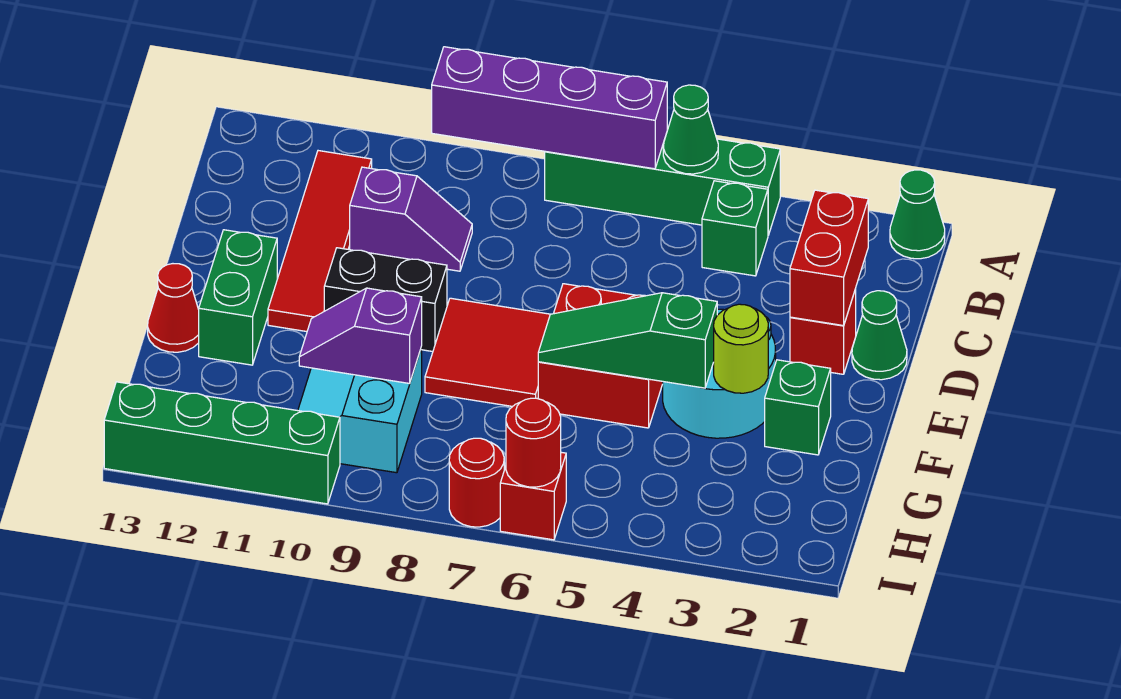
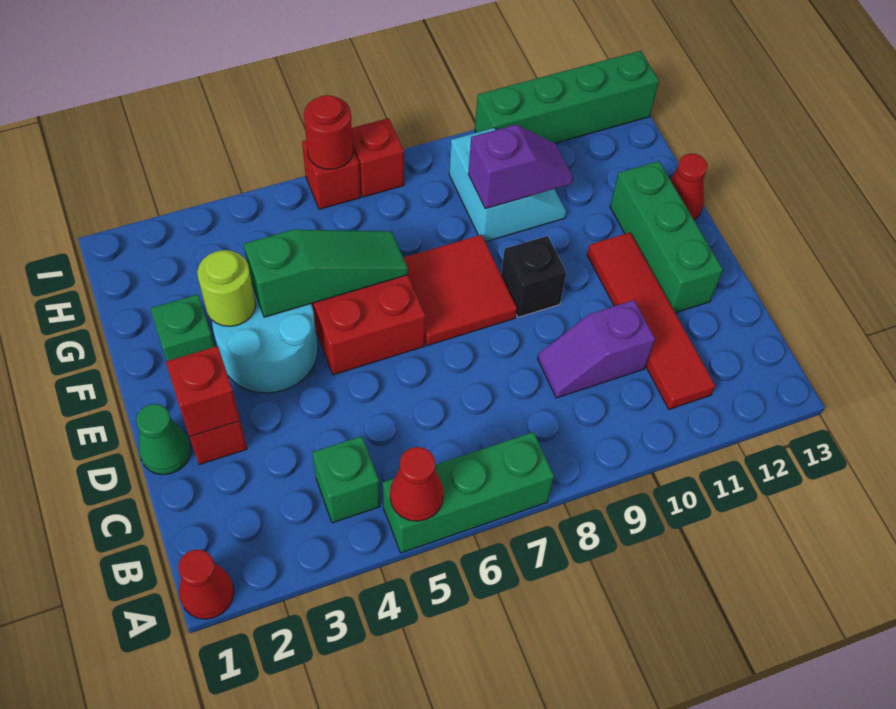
green cone A1 level 1 -> red cone A1 level 1
green brick A4:A7 level 1 -> green brick A5:A7 level 1
green cone A5 level 2 -> red cone A5 level 2
purple brick A6:A9 level 2 -> none
red brick C2:D2 level 2 -> red brick D2 level 2
black brick E9:E10 level 1 -> black brick E9 level 1
green brick E12:F12 level 1 -> green brick D12:F12 level 1
red round brick I7 level 1 -> red brick I7 level 1

